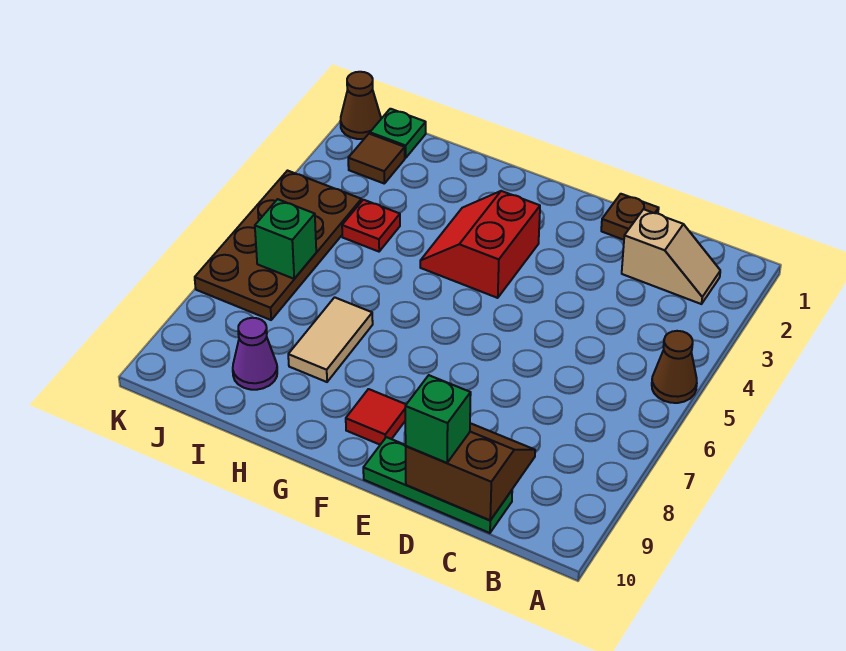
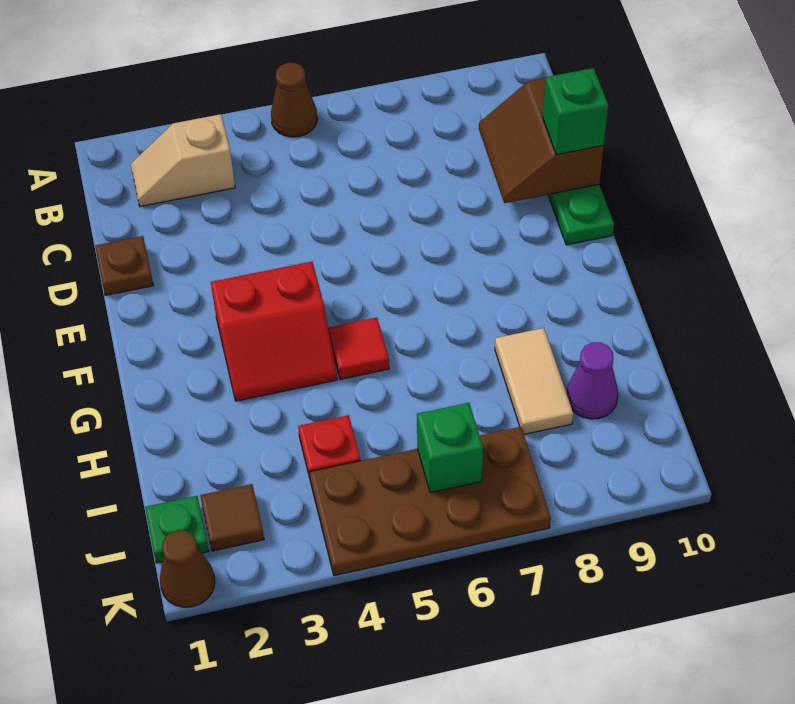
tan slope B2:C2 level 1 top C -> tan slope B2:B3 level 1 top 3
red tile F9 level 1 -> red tile G5 level 1
tan tile H7:H8 level 1 -> tan tile H8:I8 level 1

